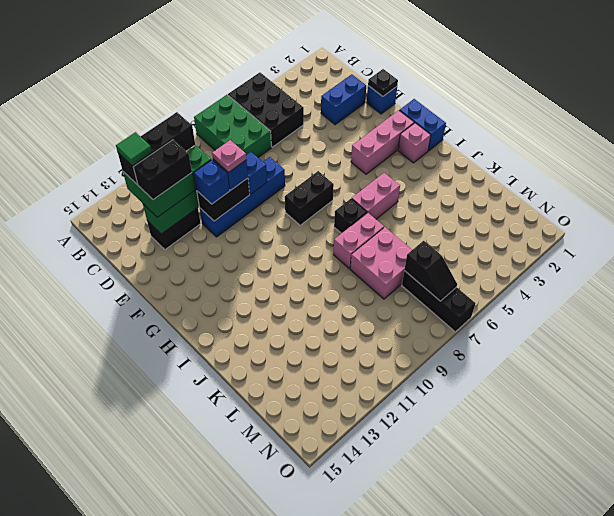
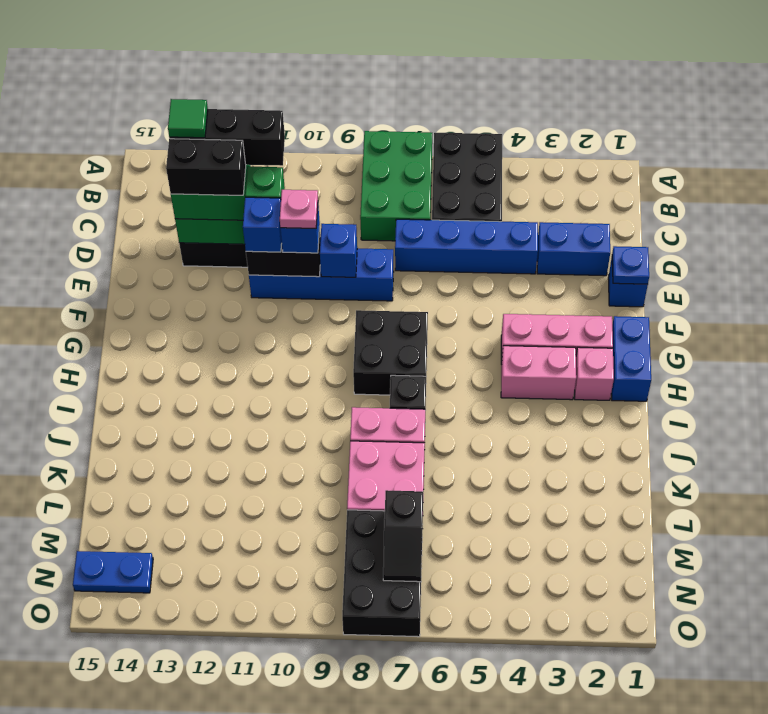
none -> blue brick D4:D7 level 1
black plate E1 level 2 -> blue plate E1 level 2
black brick G7:G8 level 1 -> black brick G7:H8 level 1
pink brick I5:I6 level 1 -> pink brick H3:H4 level 1
black brick M7:O7 level 1 -> black brick M7:O8 level 1
none -> blue plate N14:N15 level 1

